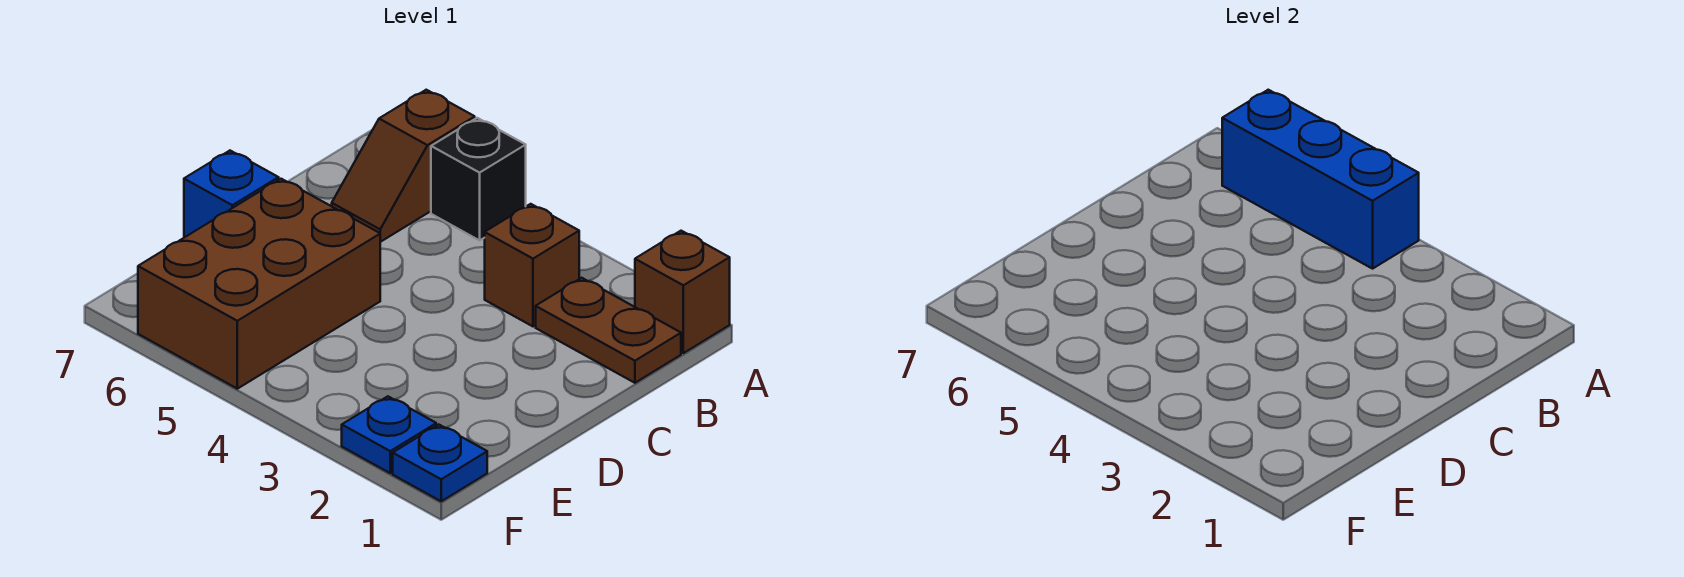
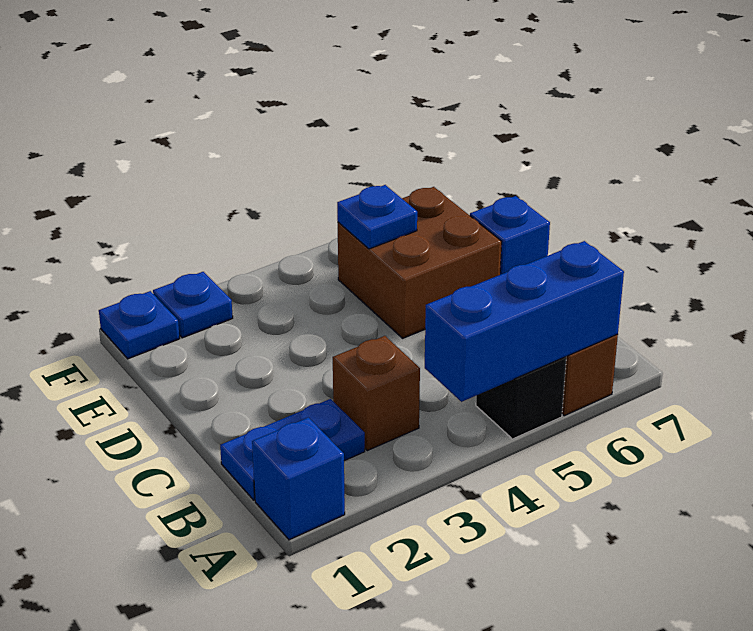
brown brick A1 level 1 -> blue brick A1 level 1
brown plate B1:B2 level 1 -> blue plate B1:B2 level 1
brown brick D5:F6 level 1 -> brown brick D5:E6 level 1
none -> blue plate E5 level 2

